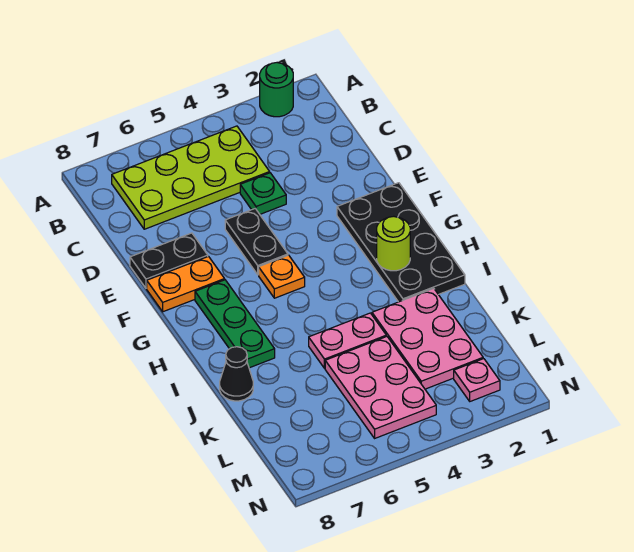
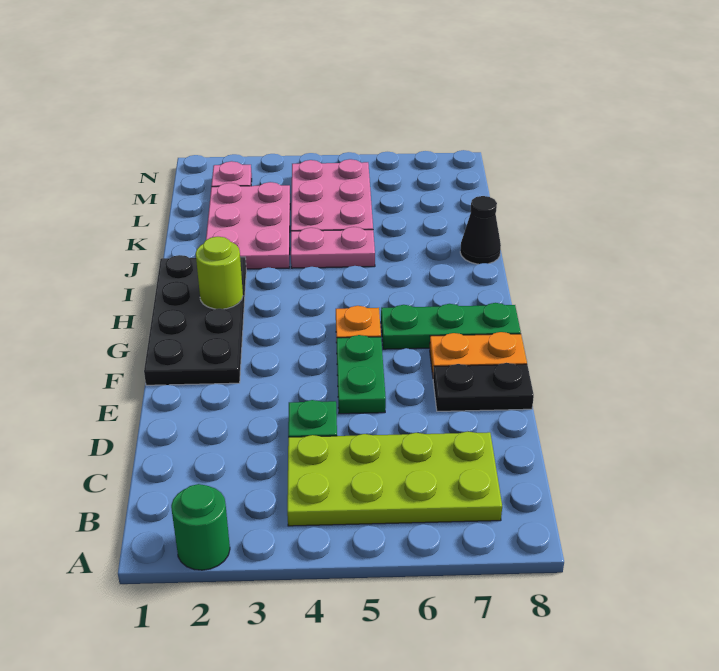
black plate E5:F5 level 1 -> green plate E5:F5 level 1
green plate G7:I7 level 1 -> green plate G6:G8 level 1

